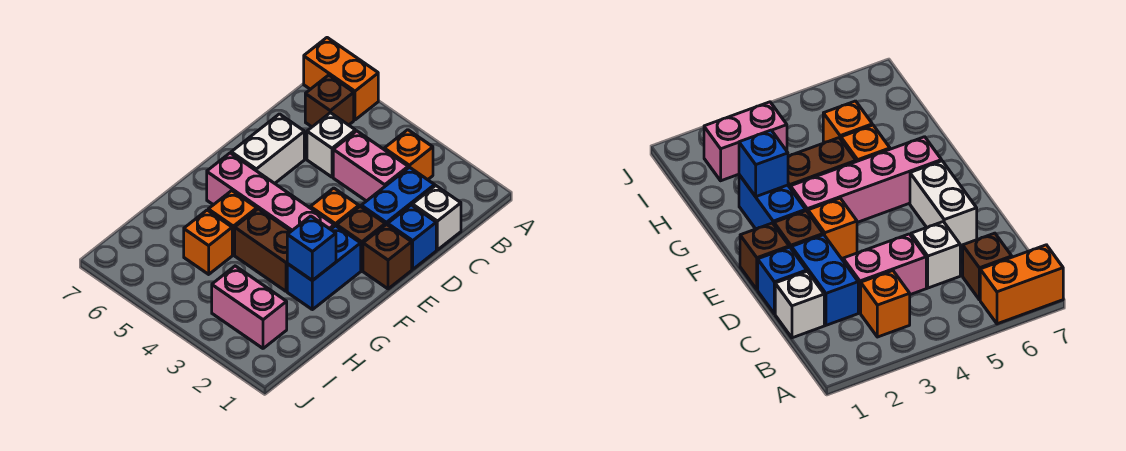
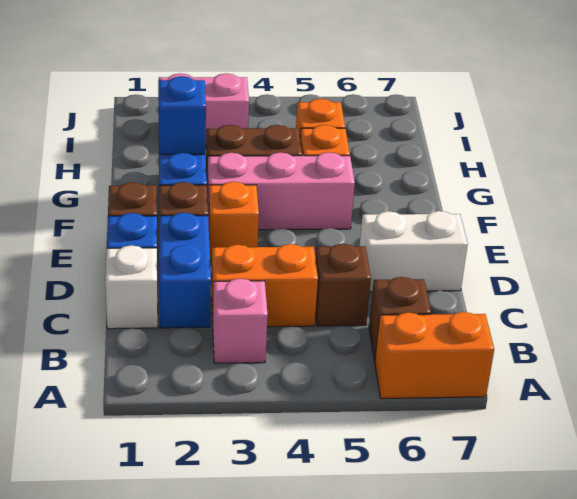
orange brick B3 level 1 -> pink brick B3 level 1
pink brick C3:C4 level 1 -> orange brick C3:C4 level 1
white brick C5 level 1 -> brown brick C5 level 1
white brick D6:E6 level 1 -> white brick D6:D7 level 1
pink brick F3:F6 level 1 -> pink brick F3:F5 level 1

